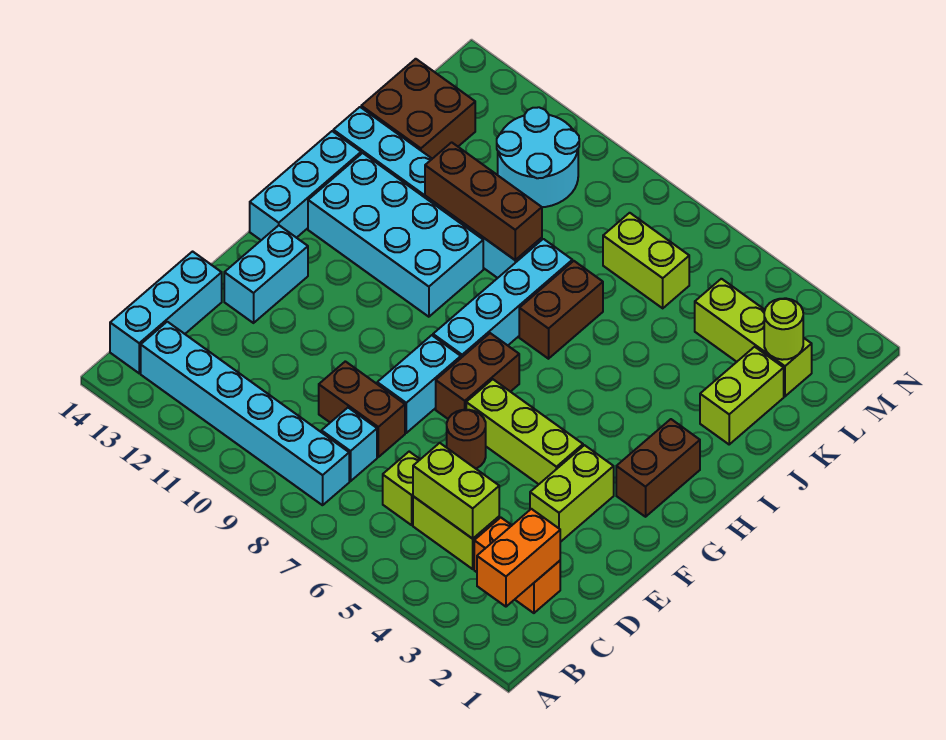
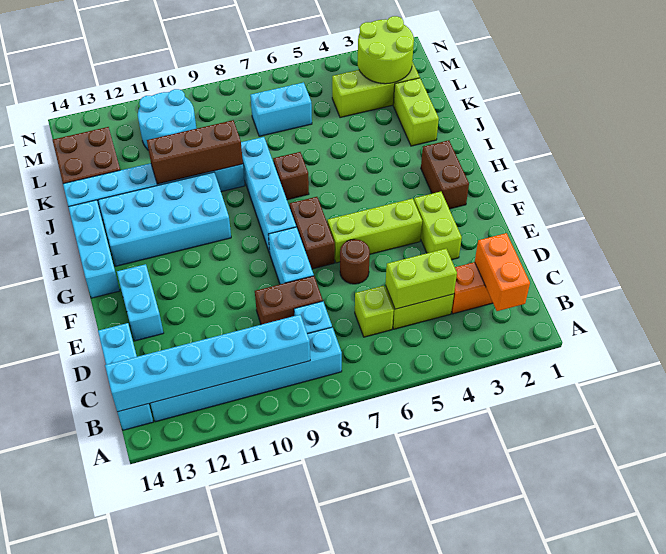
none -> cyan brick B9:B14 level 2
brown brick I7:J7 level 1 -> brown brick I7 level 1
lime round brick L2 level 2 -> lime round brick L2:M3 level 2
lime brick L6:L7 level 1 -> cyan brick L6:L7 level 1

